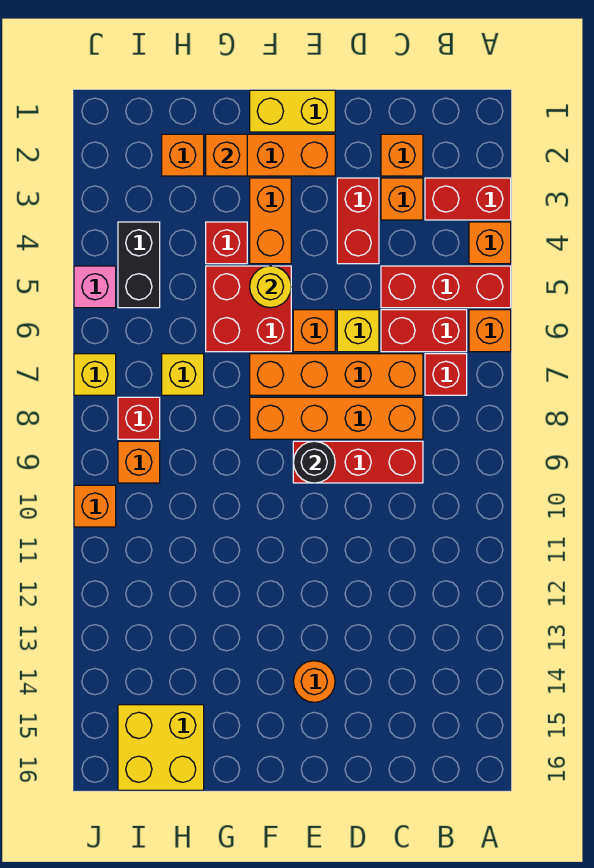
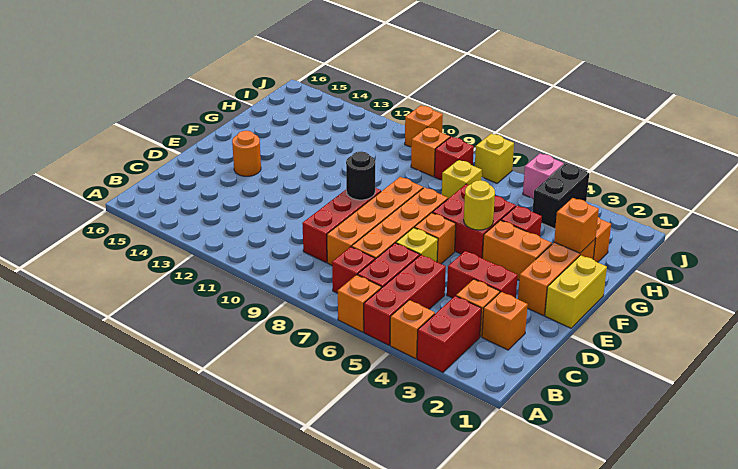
yellow brick H15:I16 level 1 -> none
black brick I4:I5 level 1 -> black brick I4:J4 level 1

